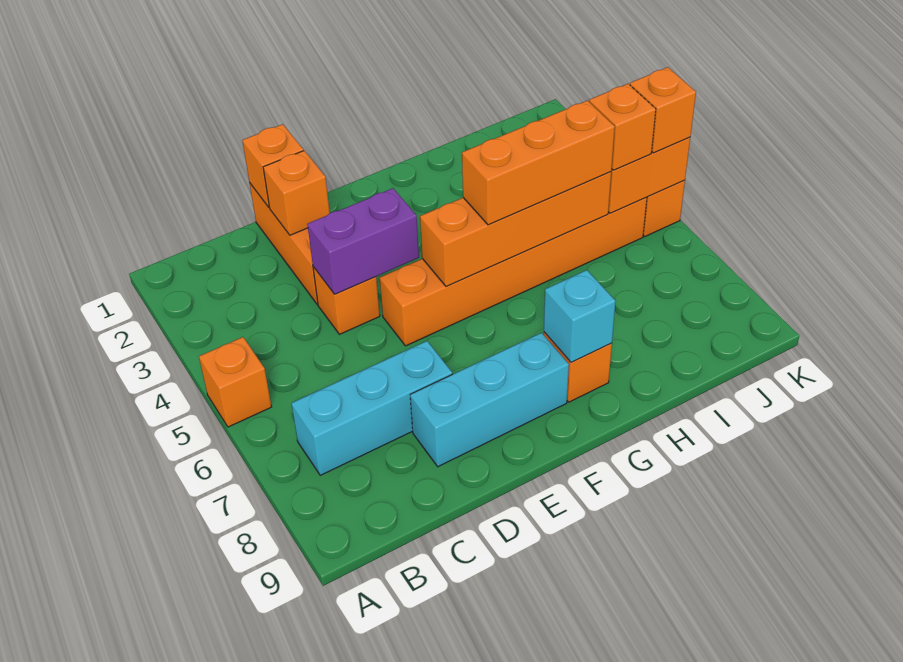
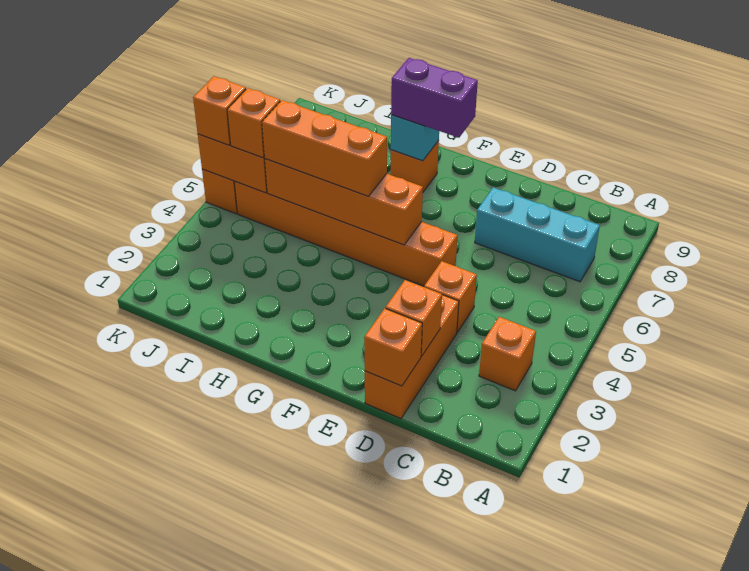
orange brick A5 level 1 -> orange brick B3 level 1
purple brick D4:E4 level 2 -> purple brick F8:G8 level 3
cyan brick D8:F8 level 1 -> none

